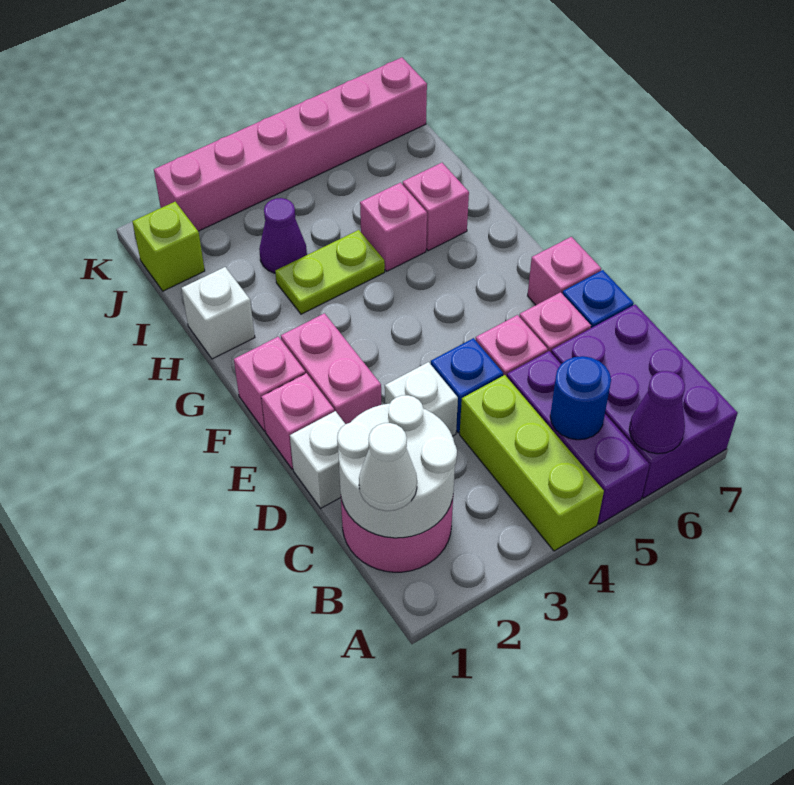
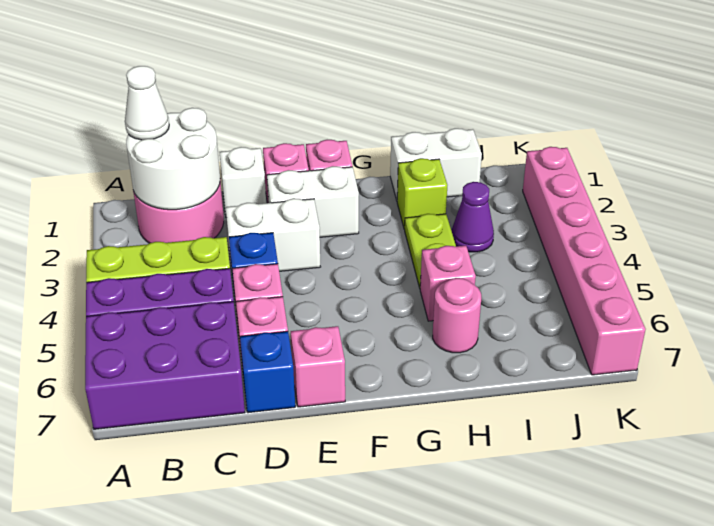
purple cone A6 level 2 -> none
blue round brick B5 level 2 -> none
white brick D3 level 1 -> white brick D3:E3 level 1
pink brick E2:F2 level 1 -> white brick E2:F2 level 1
white brick H1 level 1 -> white brick H1:I1 level 1
pink brick H6 level 1 -> pink round brick H6 level 1
lime brick J1 level 1 -> lime brick H2 level 1

